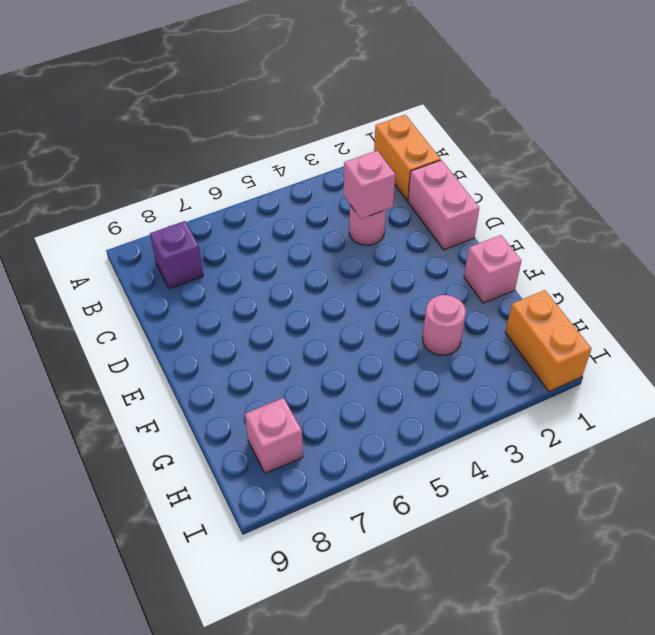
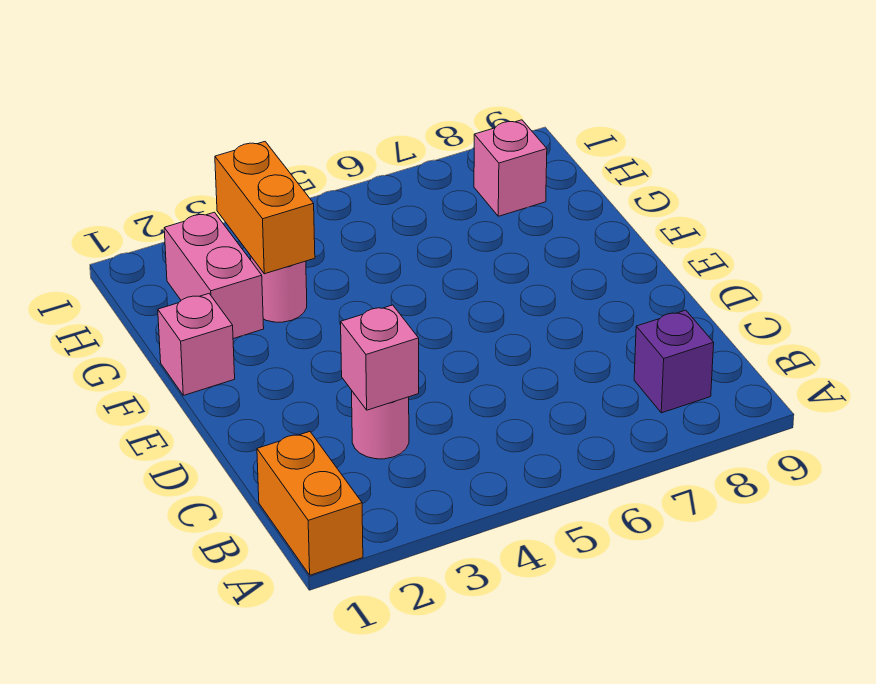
pink brick C1:D1 level 1 -> pink brick G2:H2 level 1
orange brick H1:I1 level 1 -> orange brick G3:H3 level 2

